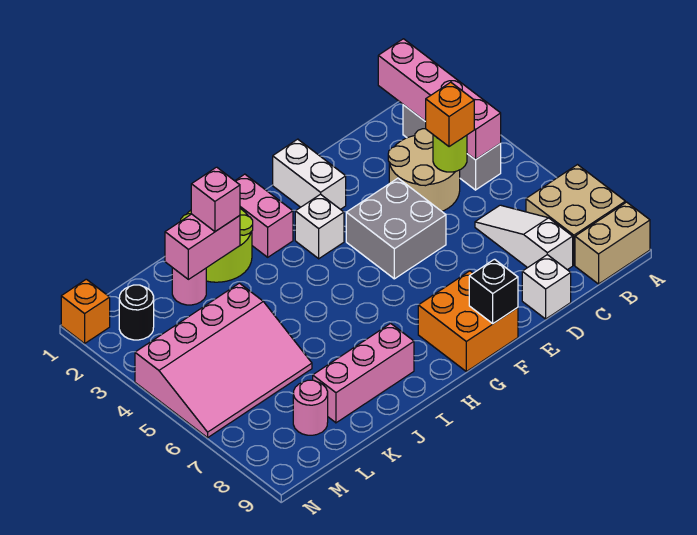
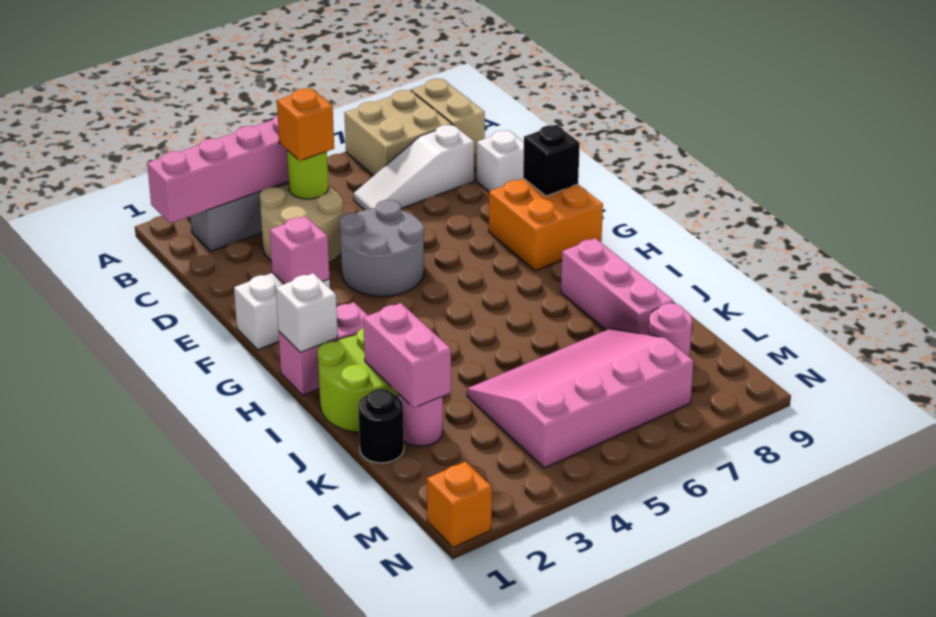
grey brick E4:F5 level 1 -> grey round brick E4:F5 level 1
white brick G3 level 1 -> white brick H1 level 2
pink brick J2 level 3 -> pink brick F2 level 2
pink slope K4:N6 level 1 top 4 -> pink slope K4:M7 level 1 top M
black round brick M2 level 1 -> black round brick K1 level 1

